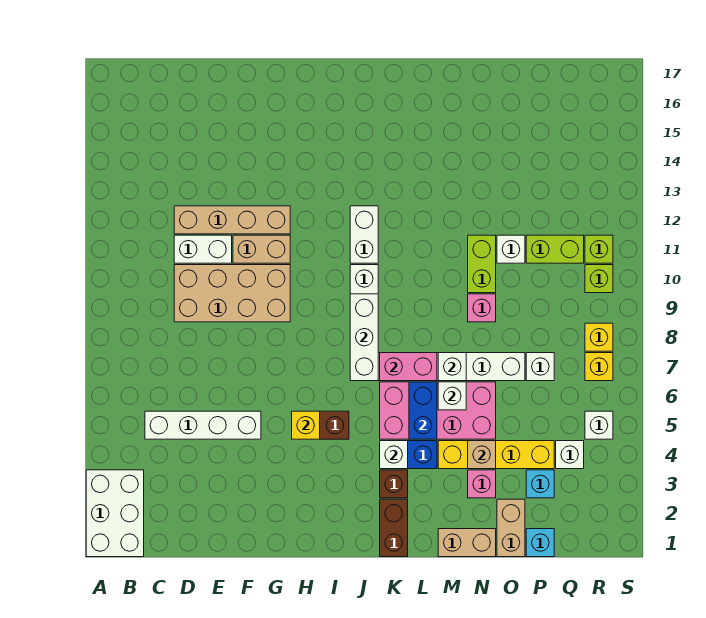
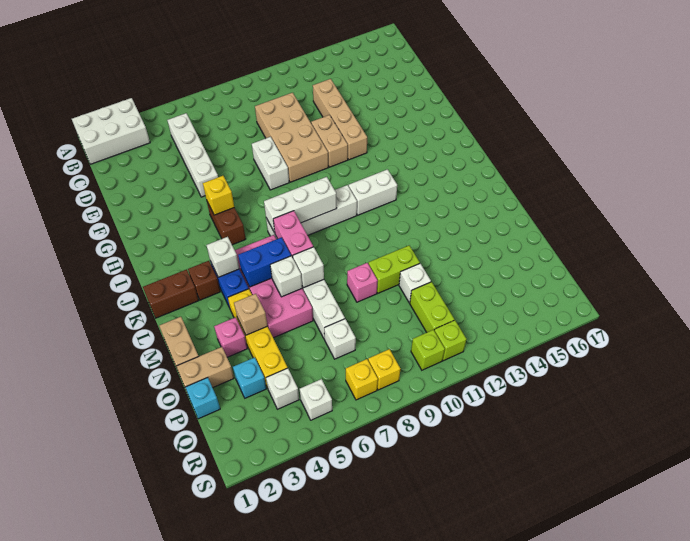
white brick D11:E11 level 1 -> white brick F8:G8 level 1

